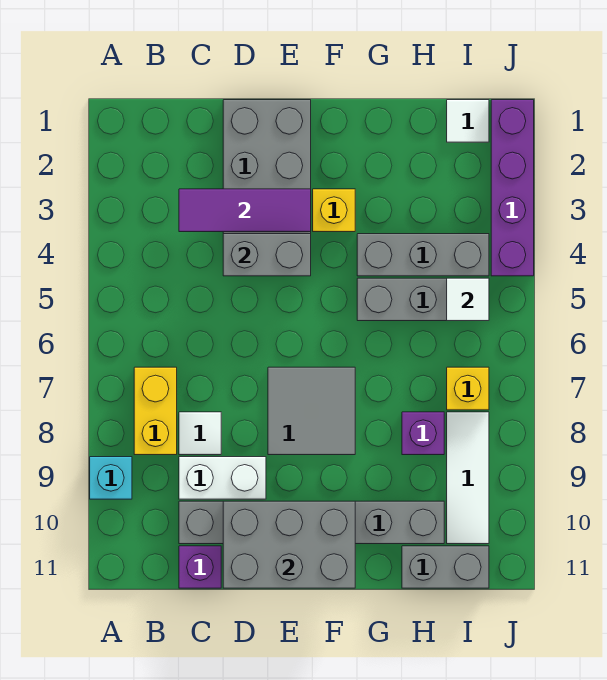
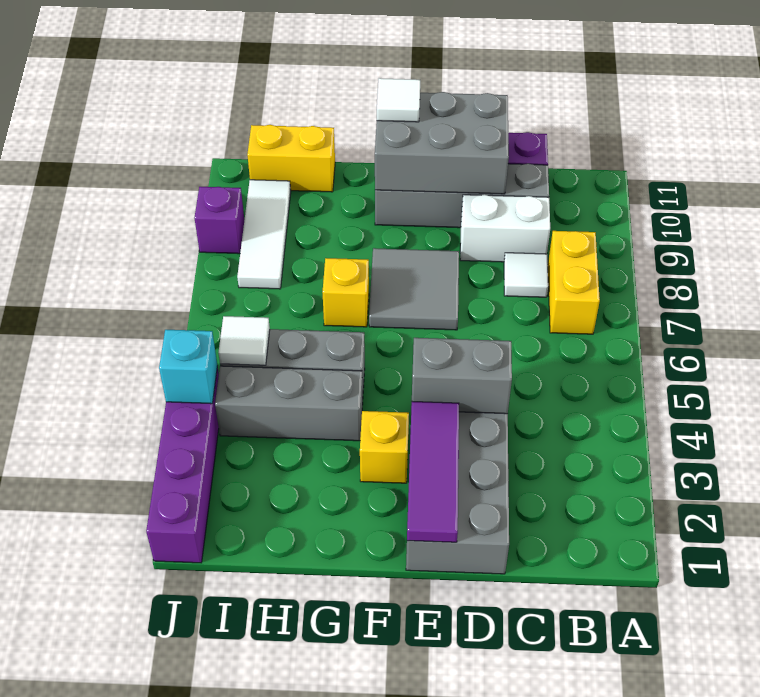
cyan brick A9 level 1 -> cyan brick J4 level 2
purple tile C3:E3 level 2 -> purple tile E1:E3 level 2
grey brick C10:H10 level 1 -> grey brick C10:F10 level 1
purple brick H8 level 1 -> purple brick J9 level 1
grey brick H11:I11 level 1 -> yellow brick H11:I11 level 1
white tile I1 level 1 -> white tile F11 level 3
yellow brick I7 level 1 -> yellow brick G7 level 1

